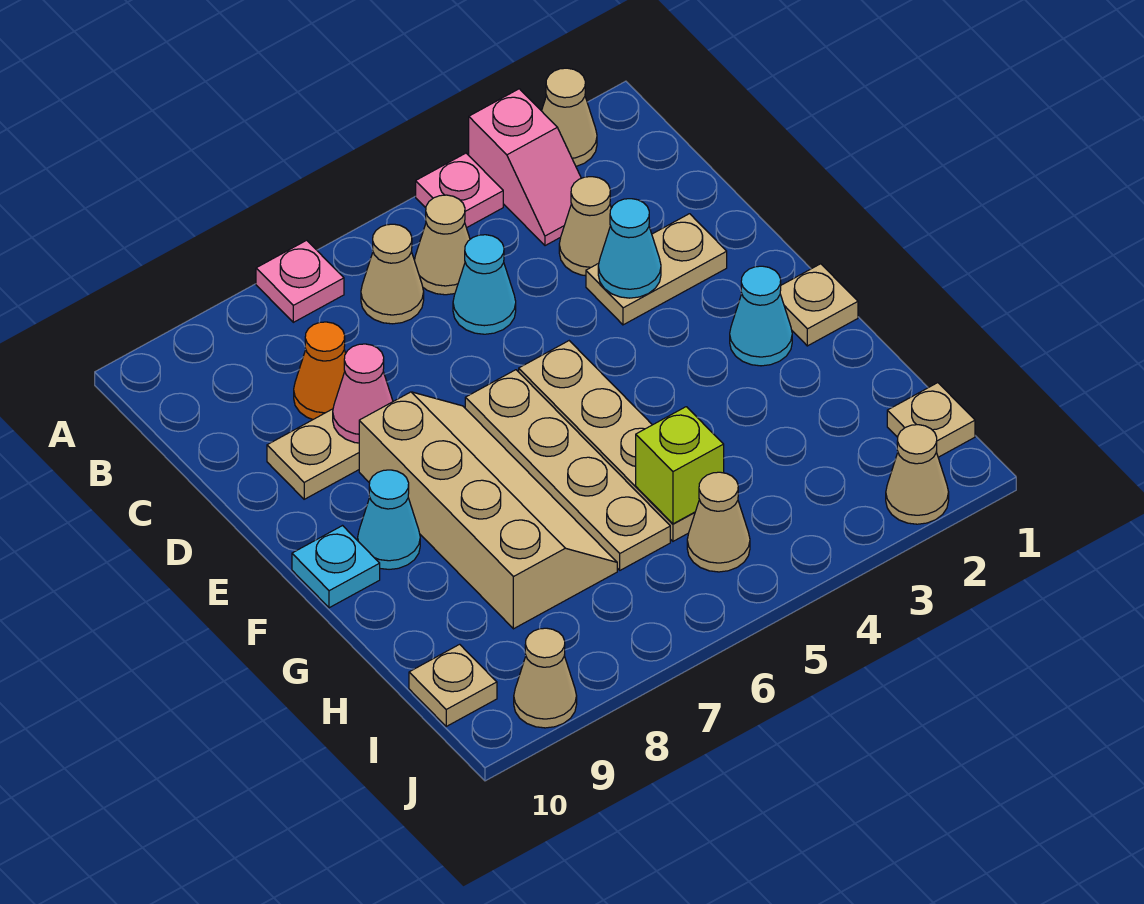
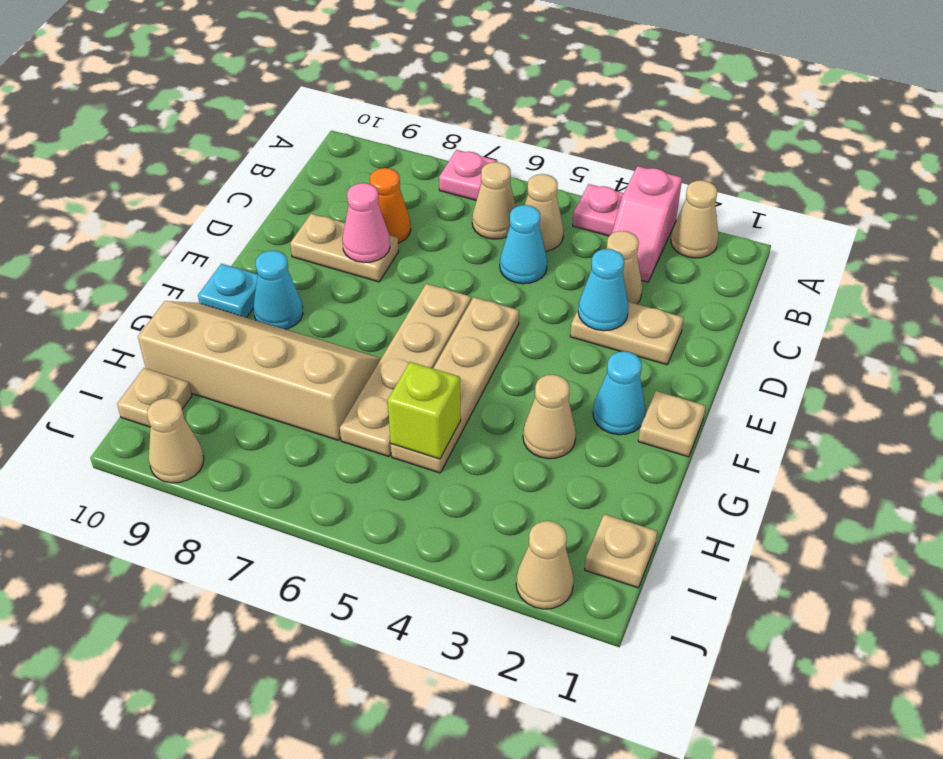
tan slope E7:H8 level 1 top 8 -> tan slope G7:H10 level 1 top H
tan cone I5 level 1 -> tan cone G3 level 1

